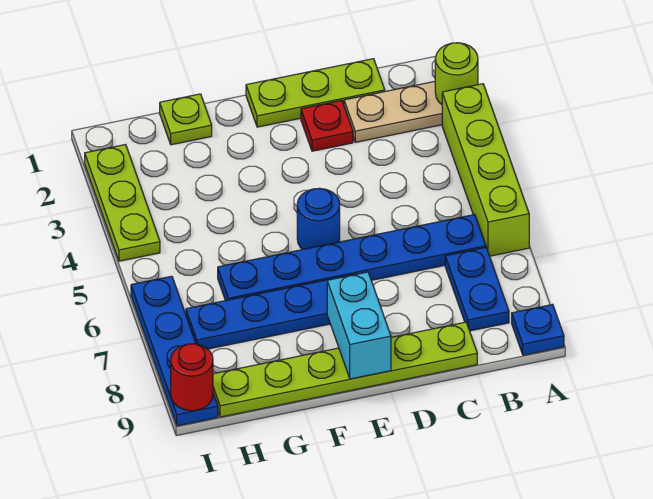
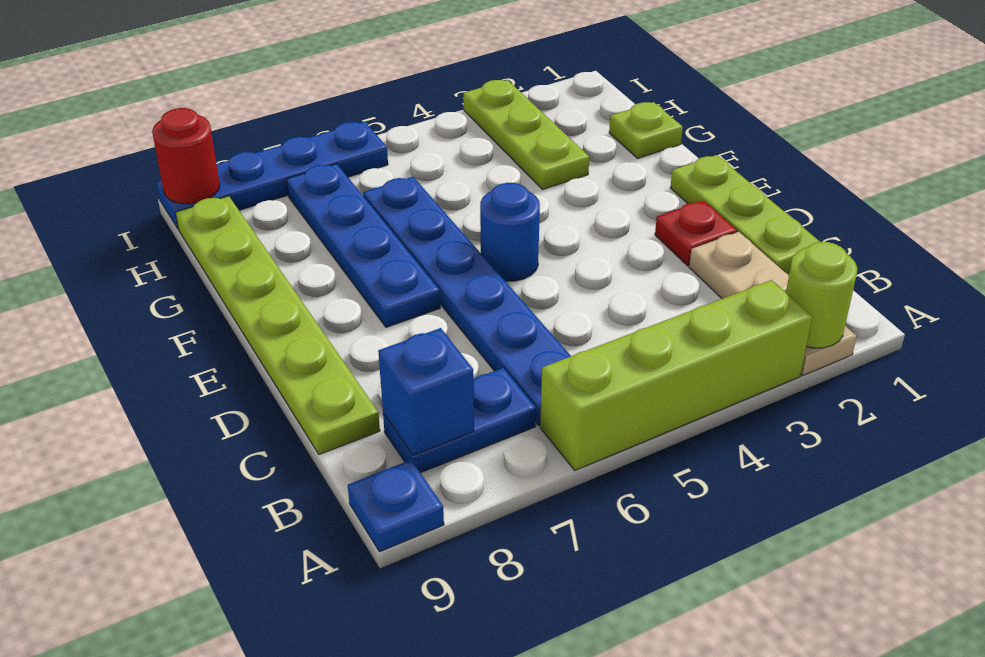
none -> blue brick B8 level 2
cyan brick E8:E9 level 2 -> none
lime plate I2:I4 level 1 -> lime plate G3:I3 level 1

